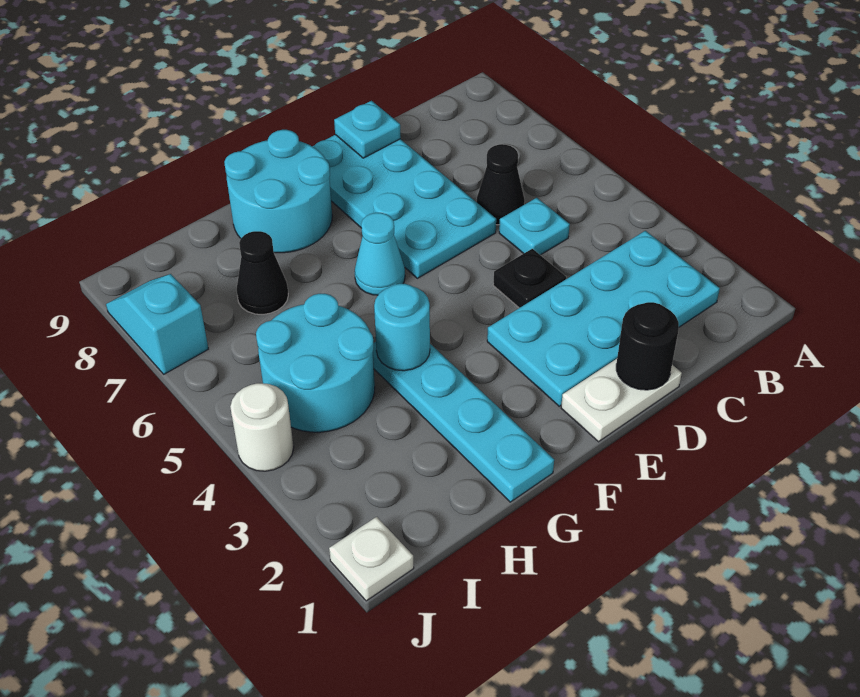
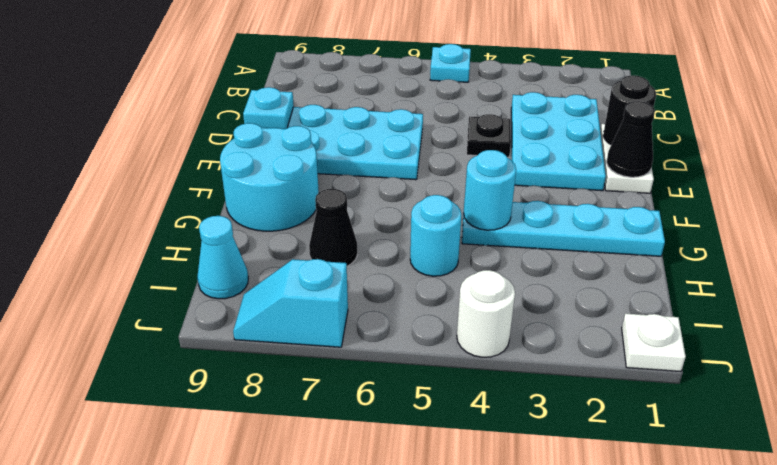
cyan plate B2:E3 level 1 -> cyan plate C2:E3 level 1
cyan plate C5 level 1 -> cyan plate A5 level 1
black cone C6 level 1 -> black cone E1 level 2
cyan cone F6 level 1 -> cyan cone I9 level 1
cyan round brick H4:I5 level 1 -> cyan round brick H5 level 1

